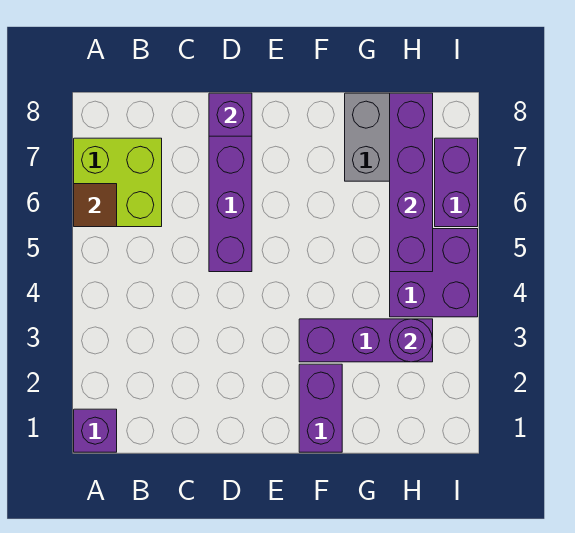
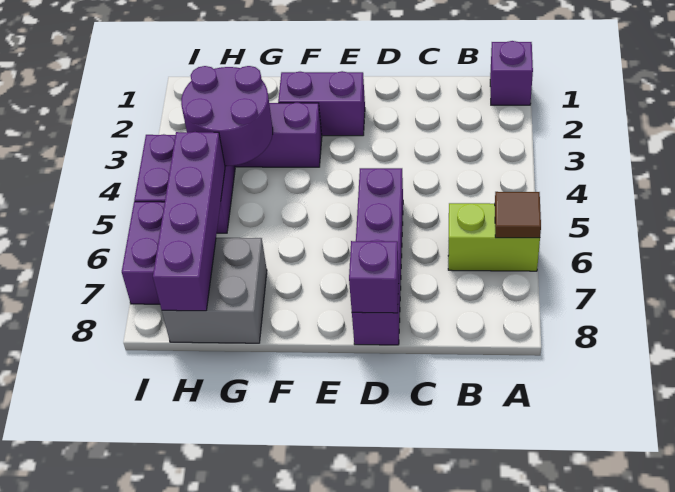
lime brick A6:B7 level 1 -> lime brick A6:B6 level 1
purple brick F1:F2 level 1 -> purple brick E2:F2 level 1
purple round brick H3 level 2 -> purple round brick G3:H4 level 2

